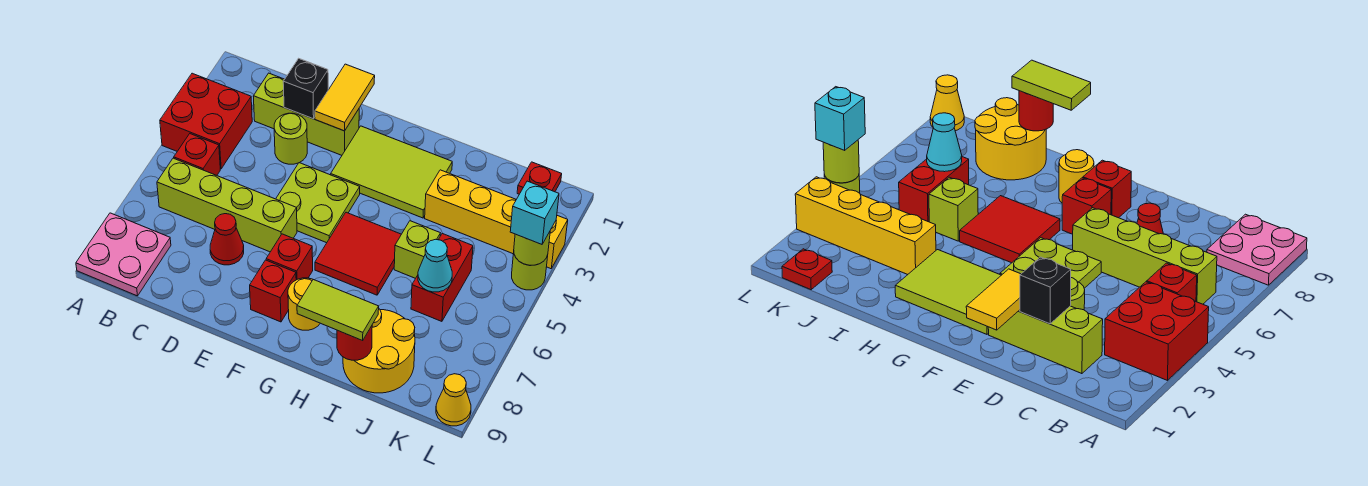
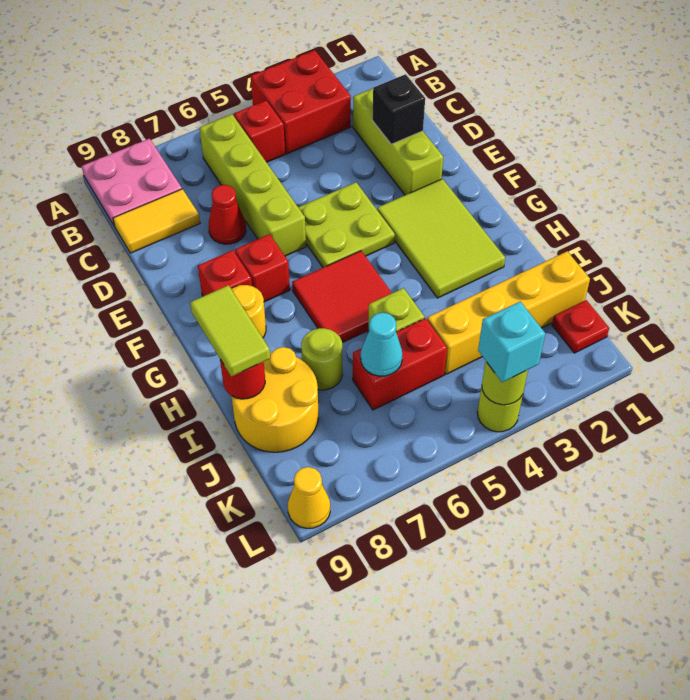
lime round brick D3 level 1 -> lime round brick I7 level 1
yellow tile E1:E2 level 2 -> yellow tile C8:C9 level 1
yellow brick I3:L3 level 1 -> yellow brick J1:J4 level 1

